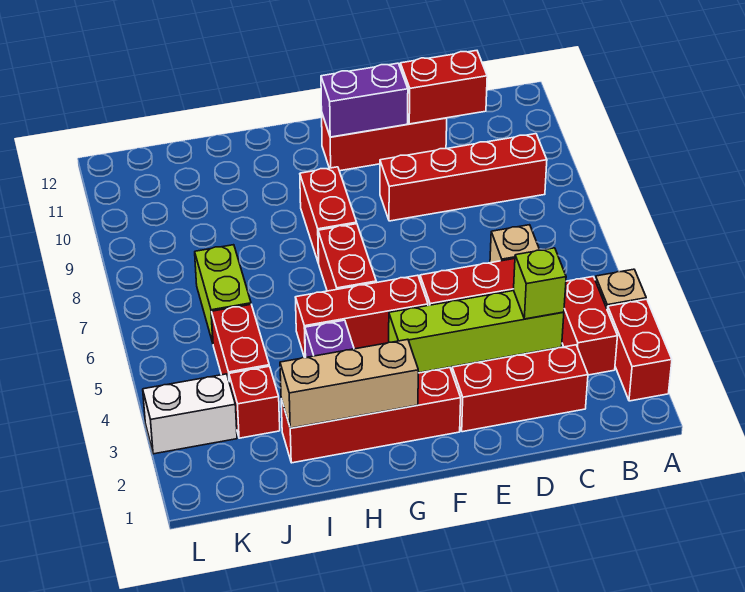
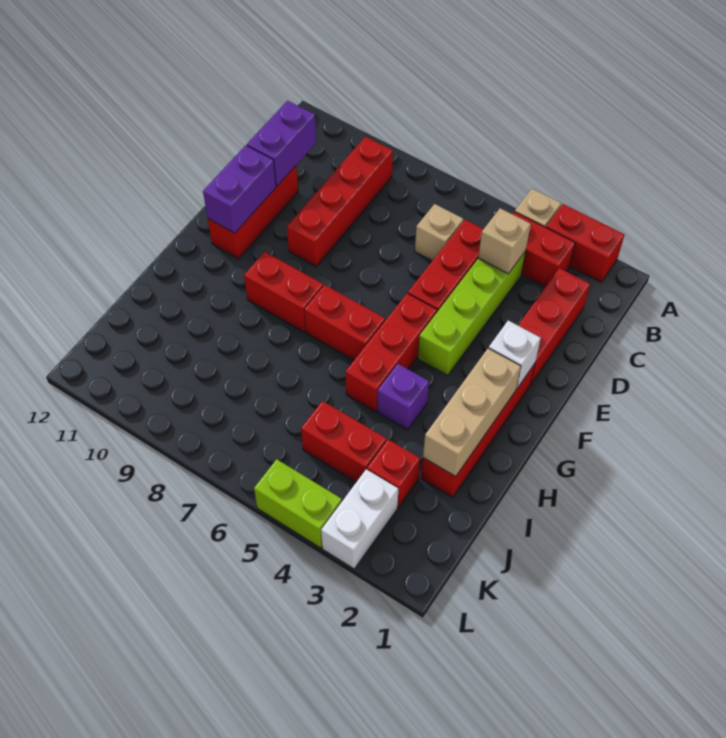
lime brick C4 level 2 -> tan brick C4 level 2
red brick C11:D11 level 2 -> purple brick C11:D11 level 2
none -> white brick F2 level 2
lime brick J6:J7 level 1 -> lime brick L4:L5 level 1

